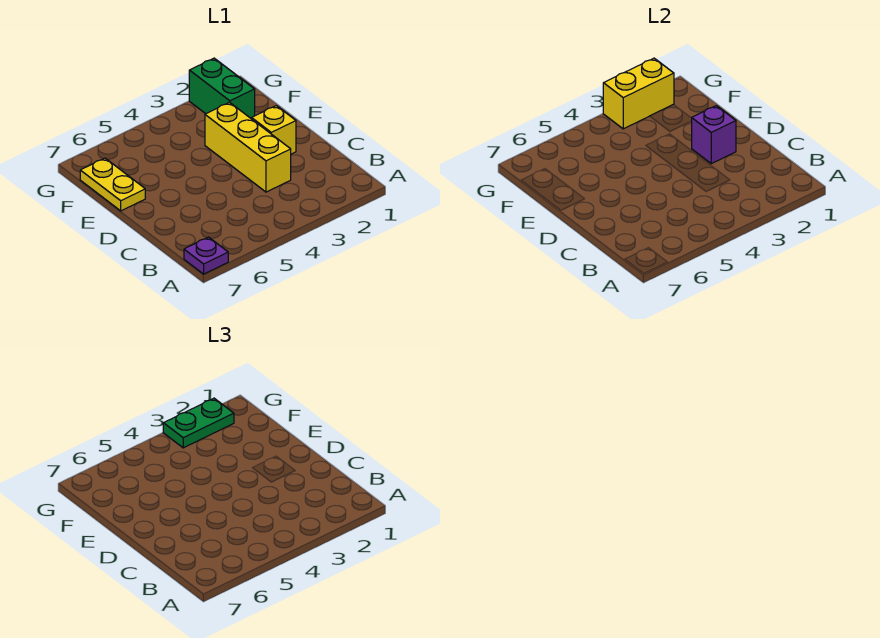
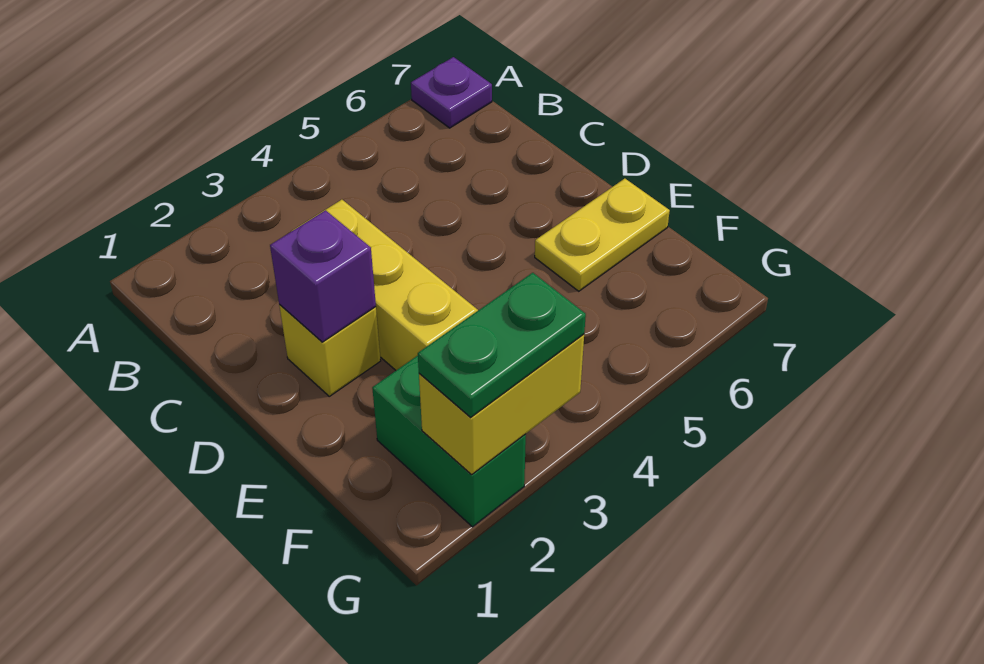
yellow plate E7:F7 level 1 -> yellow plate E6:E7 level 1

